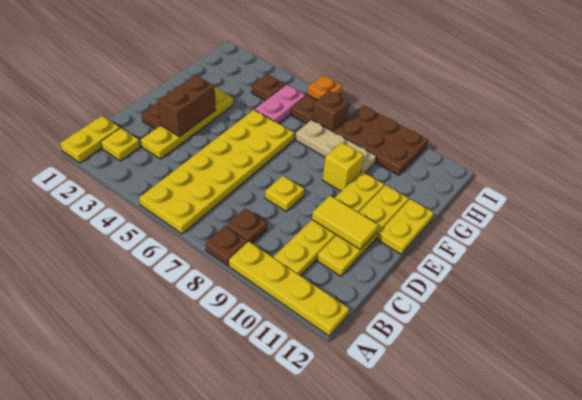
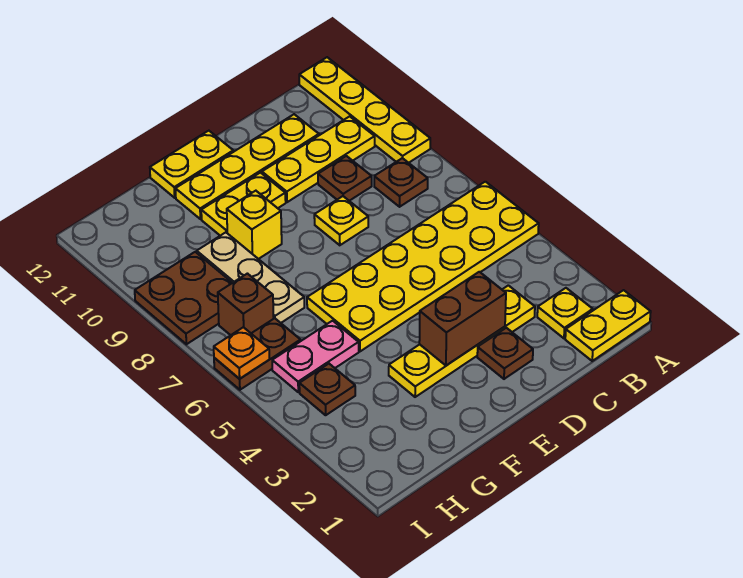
brown plate A8 level 1 -> brown plate C9 level 1
yellow tile D10:D11 level 2 -> none
brown plate H8:I10 level 1 -> brown plate H8:I9 level 1

